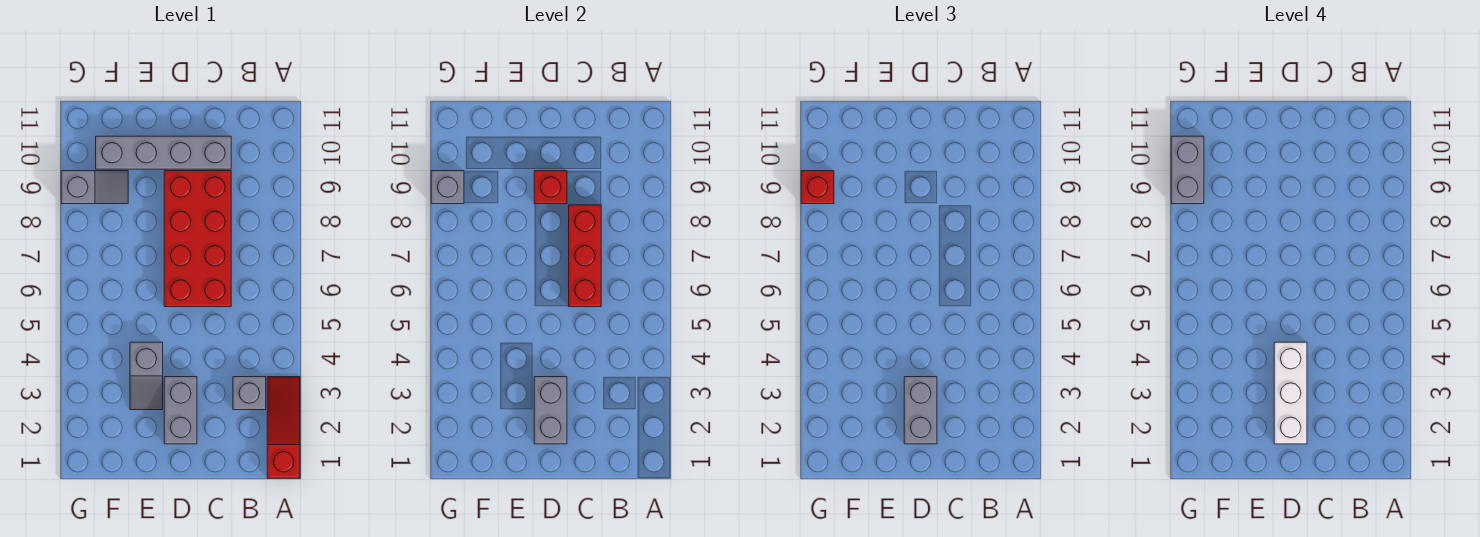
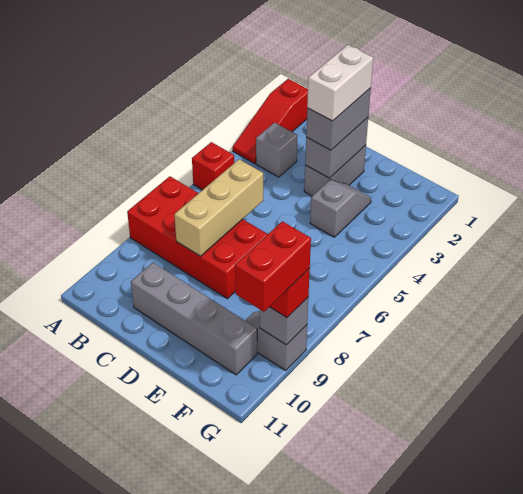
red brick C6:D9 level 1 -> red brick A7:D8 level 1
red brick C6:C8 level 2 -> tan brick C6:C8 level 2
white brick D2:D4 level 4 -> white brick D2:D3 level 4
red brick D9 level 2 -> red brick A5 level 1
grey brick G9:G10 level 4 -> red brick G9:G10 level 4

